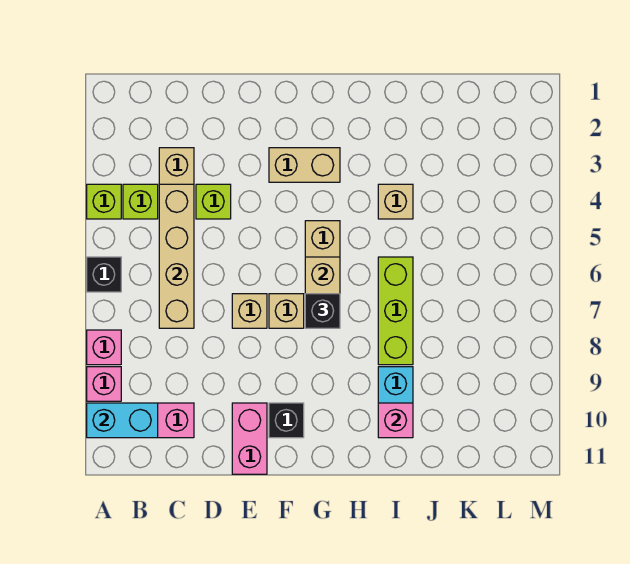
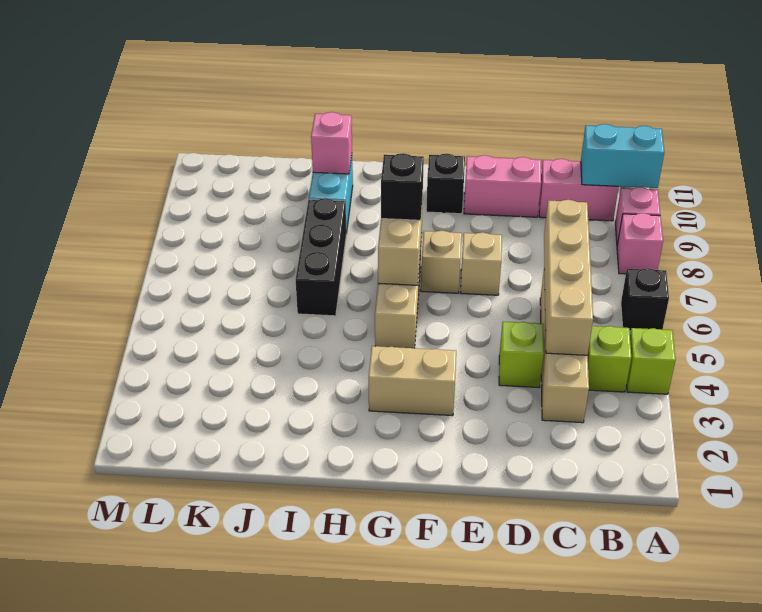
pink brick E10:E11 level 1 -> pink brick D10:E10 level 1
tan brick I4 level 1 -> none
lime brick I6:I8 level 1 -> black brick I6:I8 level 1

